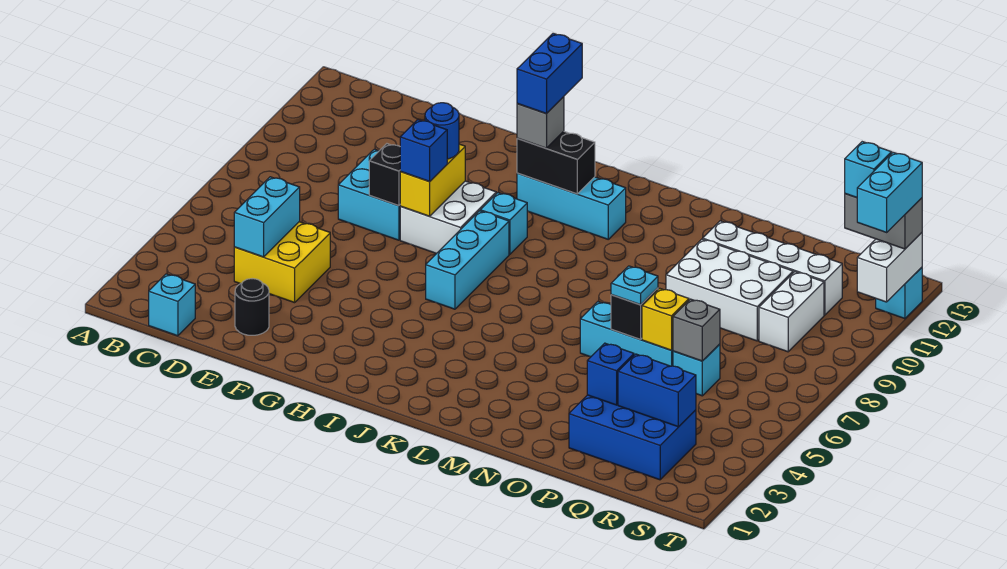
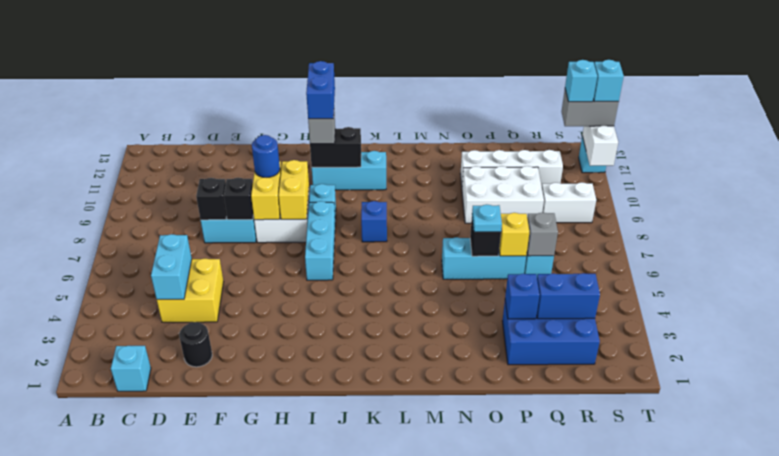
none -> black brick E8 level 2
blue brick G8 level 3 -> blue brick K8 level 1
none -> yellow brick H8:H9 level 2
white brick R9:R10 level 1 -> white brick R9:S9 level 1
cyan brick T11:T12 level 4 -> cyan brick T12 level 4

